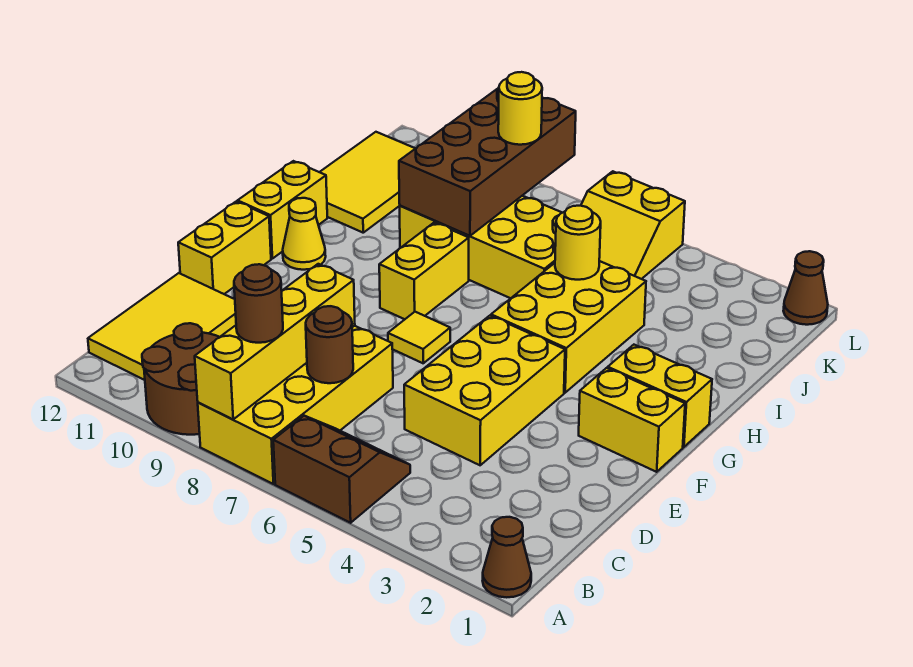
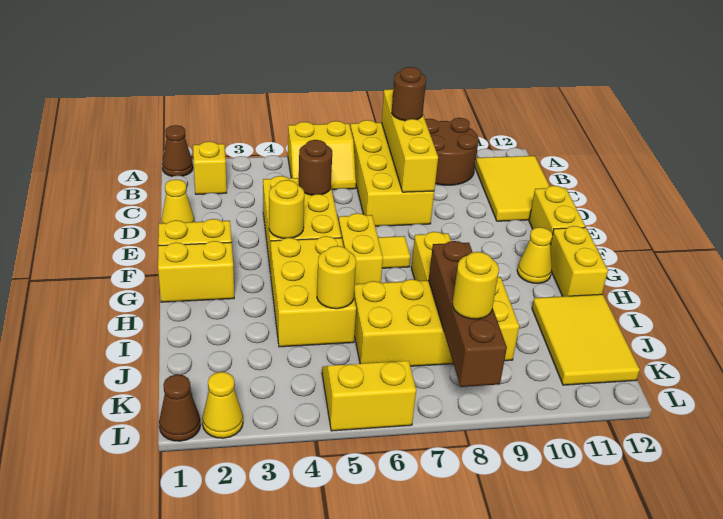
brown slope A5:B6 level 1 top A -> yellow slope A5:B6 level 1 top A
none -> yellow brick B2 level 1
brown round brick C7 level 2 -> brown round brick D5 level 2
none -> yellow cone D1 level 1
none -> yellow round brick F4 level 2
none -> yellow brick F6:G6 level 1
brown brick I8:L9 level 2 -> brown brick I8:L8 level 2
none -> yellow cone L2 level 1

